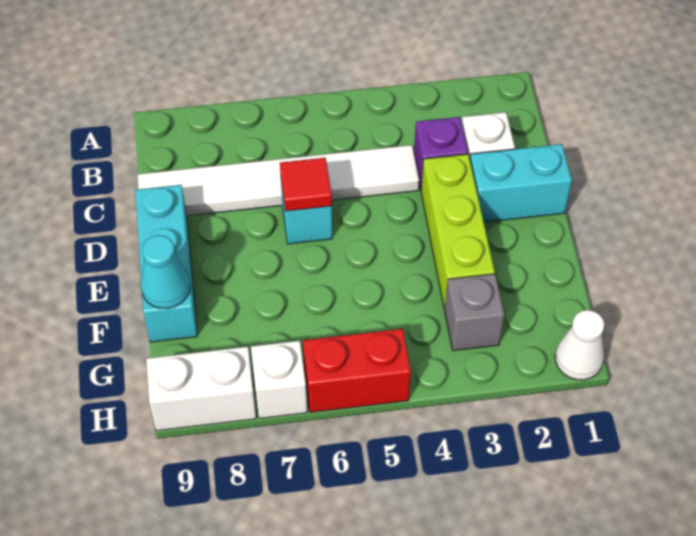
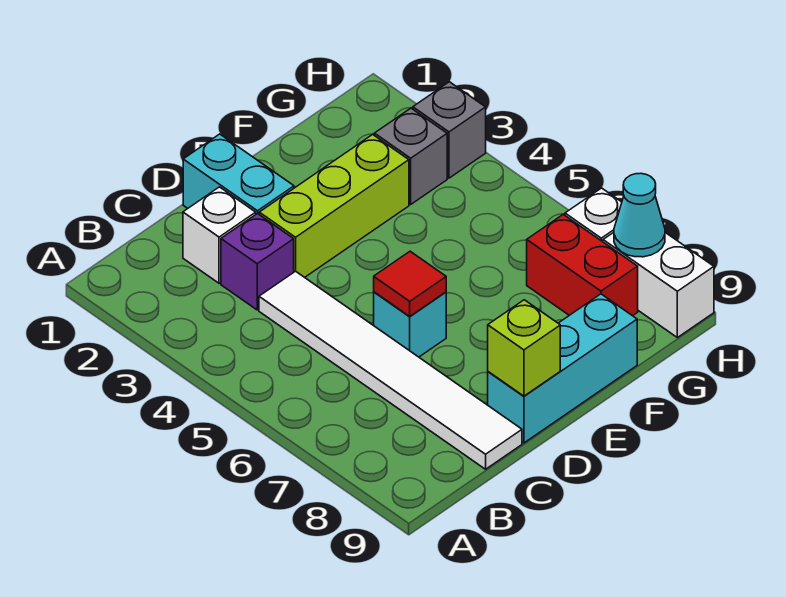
none -> lime brick D9 level 2
cyan cone F9 level 2 -> cyan cone H8 level 2
white cone H1 level 1 -> none
none -> grey brick H3 level 1
red brick H5:H6 level 1 -> red brick G7:G8 level 1

